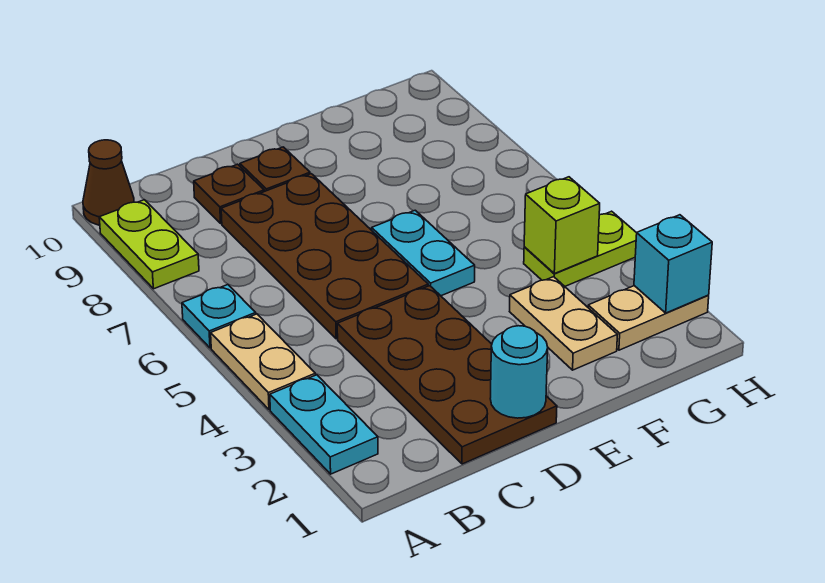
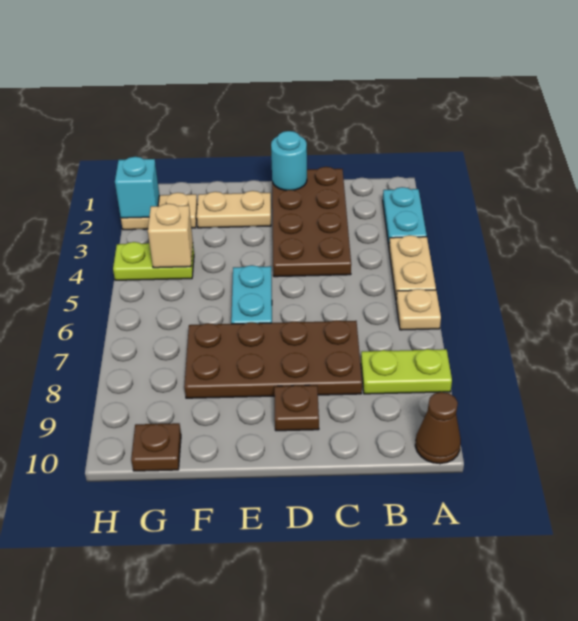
cyan plate A6 level 1 -> tan plate A6 level 1
lime plate A8:A9 level 1 -> lime plate A8:B8 level 1
brown plate C5:D8 level 1 -> brown plate C7:F8 level 1
brown plate C9 level 1 -> brown plate G10 level 1
tan plate F2:F3 level 1 -> tan plate E2:F2 level 1
lime brick G4 level 2 -> tan brick G4 level 2

